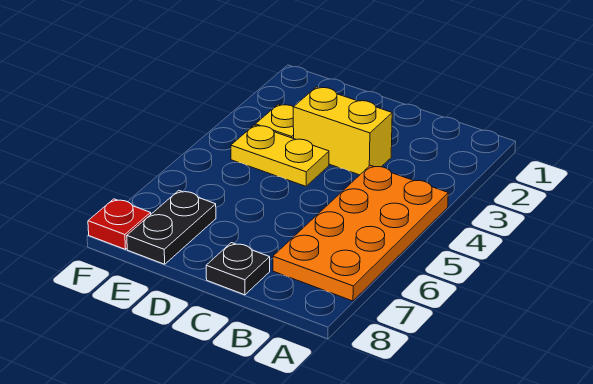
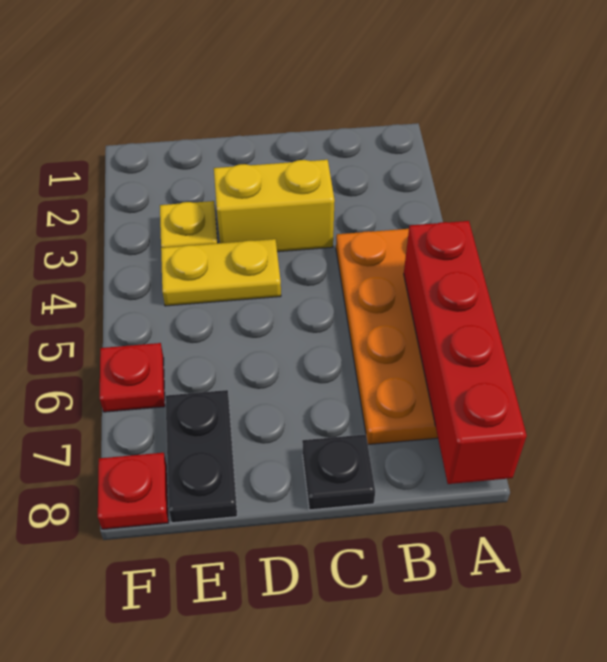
none -> red brick A5:A8 level 2
none -> red plate F6 level 1

